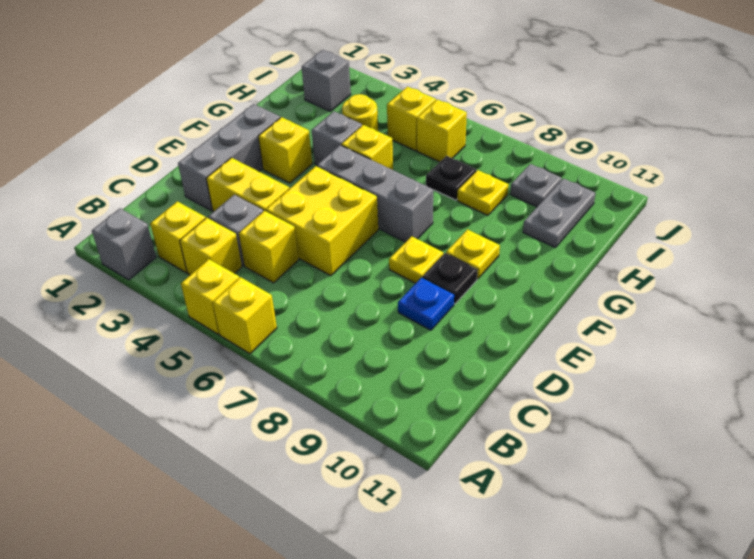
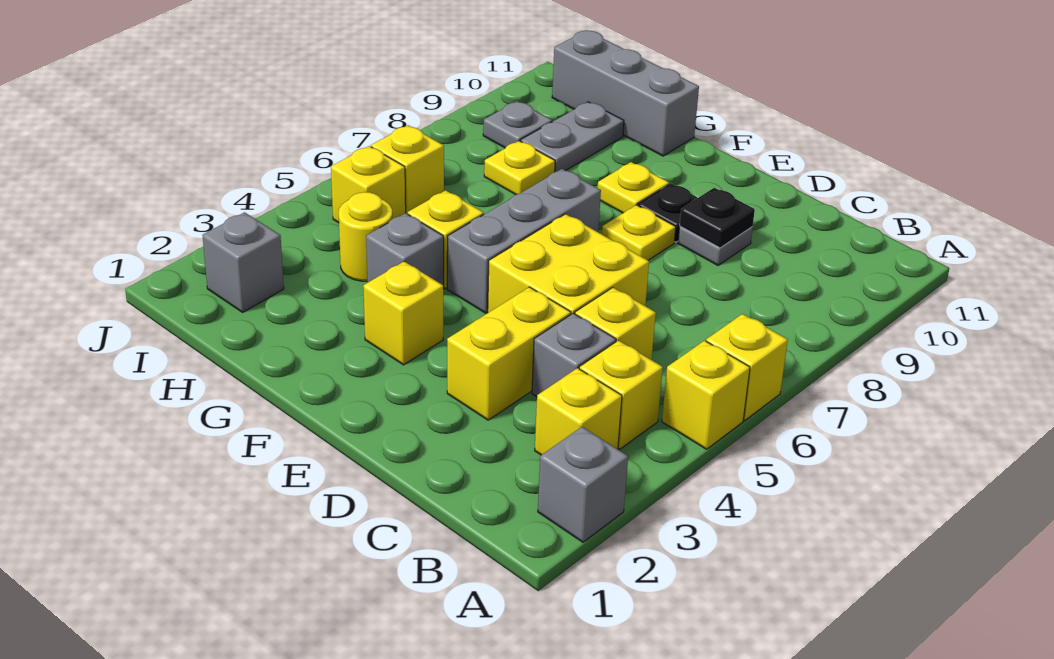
grey brick D2:F2 level 1 -> grey brick G11:I11 level 1
blue plate D9 level 1 -> grey plate D9 level 1
black plate H7 level 1 -> black plate D9 level 2
grey plate H10:I10 level 1 -> grey plate H9:H10 level 1

